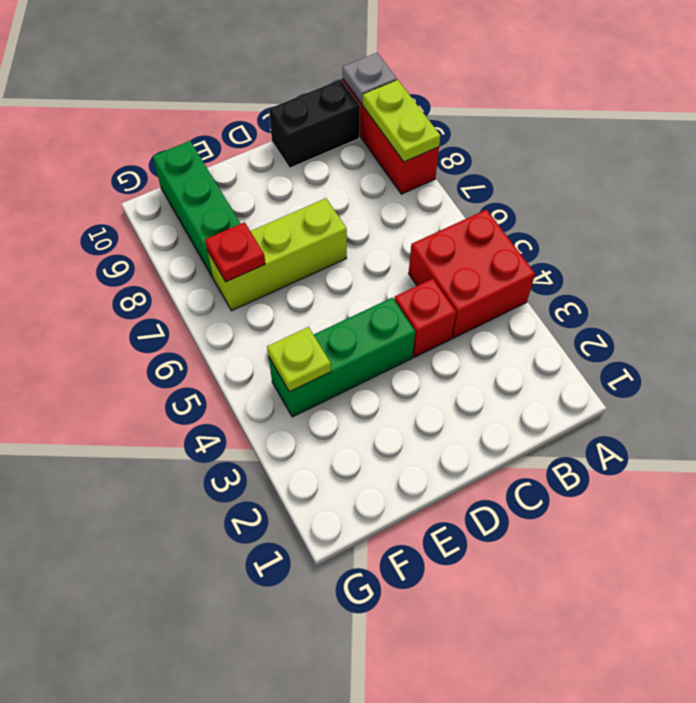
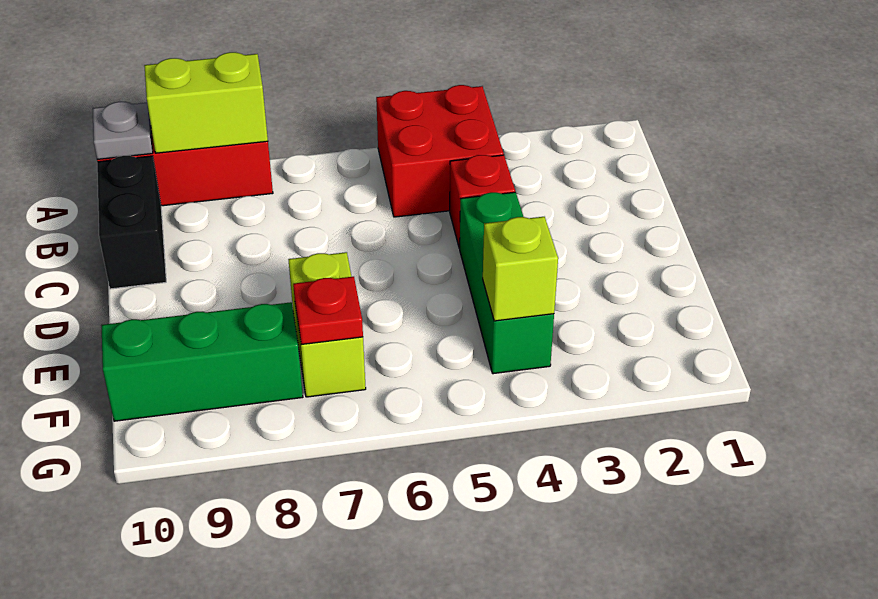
lime plate A8:A9 level 2 -> lime brick A8:A9 level 2
lime brick D7:F7 level 1 -> lime brick E7:F7 level 1
lime plate F4 level 2 -> lime brick F4 level 2

